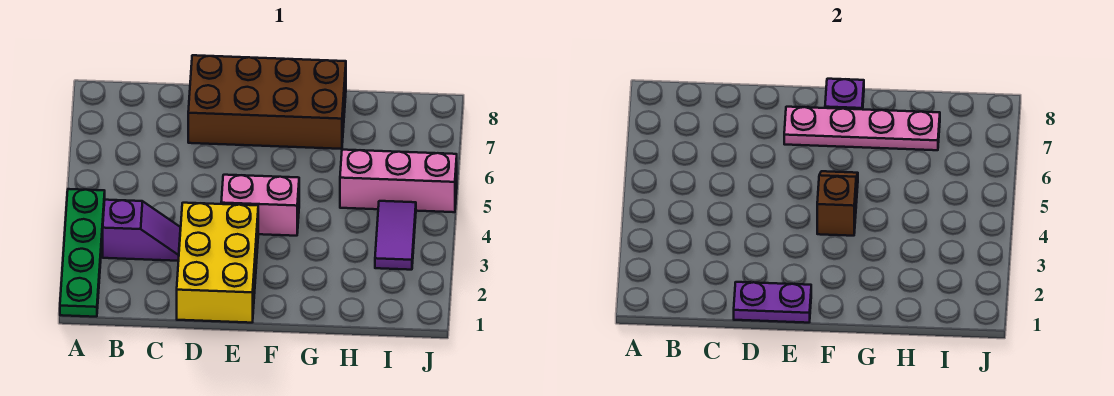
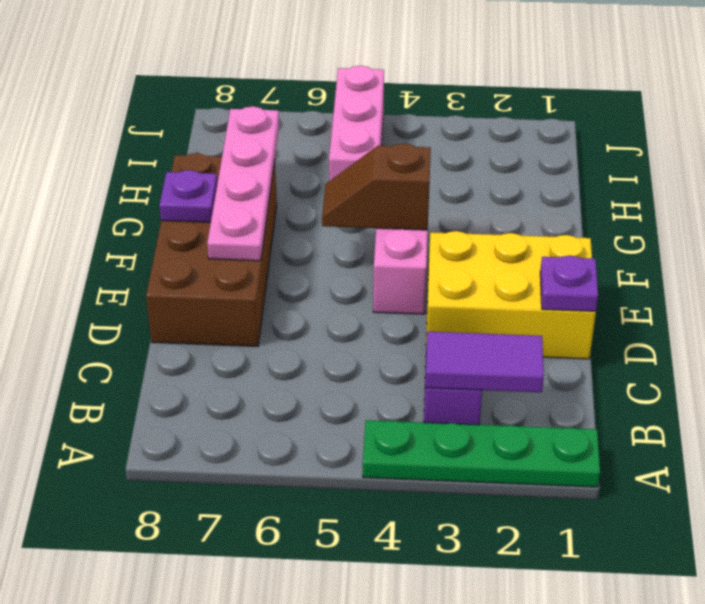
purple plate D1:E1 level 2 -> purple plate D1 level 2
purple tile I3:I4 level 1 -> purple tile B2:B3 level 2

